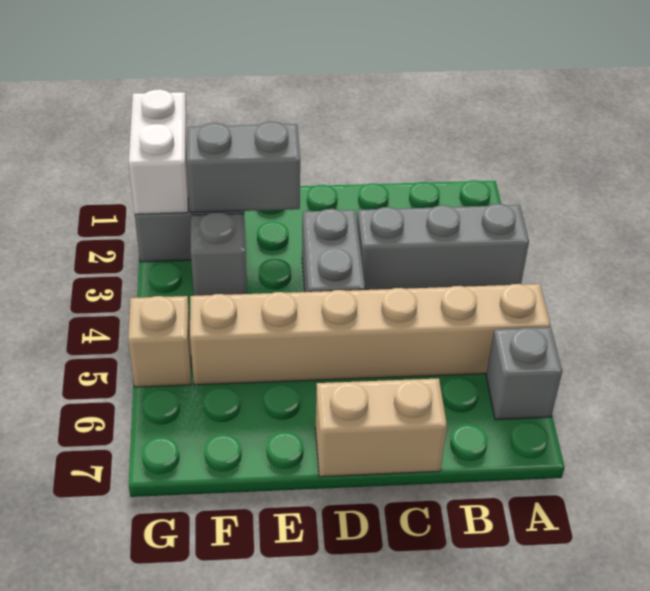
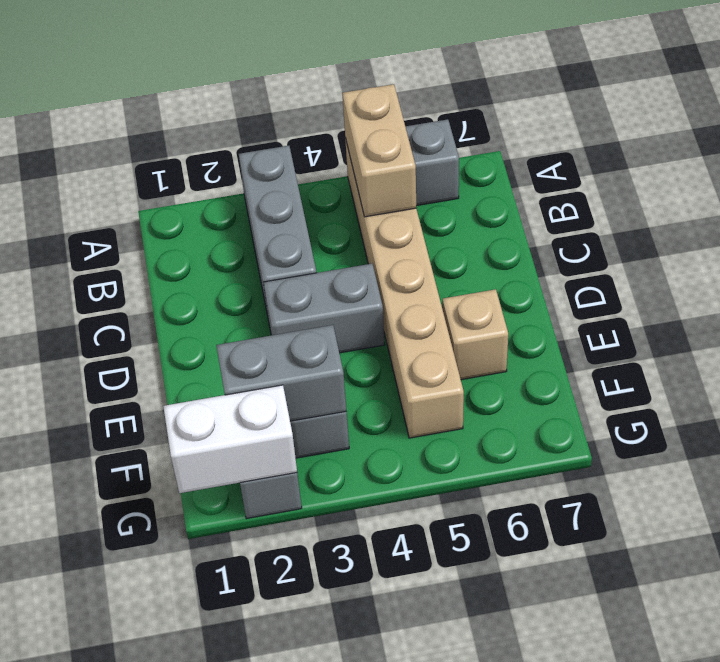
tan brick C7:D7 level 1 -> tan brick A5:B5 level 2
grey brick E2:F2 level 2 -> grey brick F2:F3 level 2
tan brick G5 level 1 -> tan brick E6 level 1

